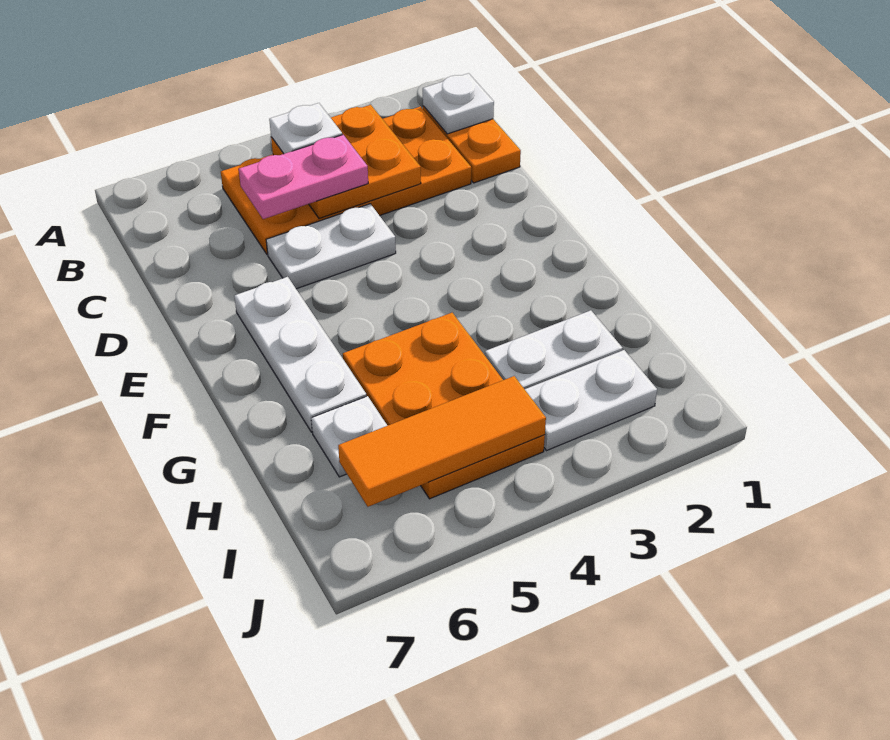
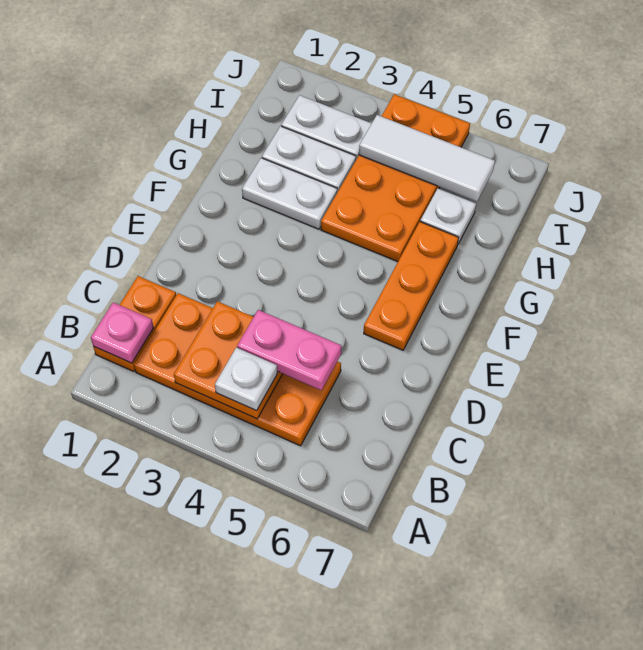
white plate B1 level 2 -> pink plate B1 level 2
white plate D4:D5 level 1 -> white plate G2:G3 level 1
white plate E6:G6 level 1 -> orange plate E6:G6 level 1
orange plate G4:I5 level 1 -> orange plate G4:J5 level 1
orange tile I4:I6 level 2 -> white tile I4:I6 level 2

